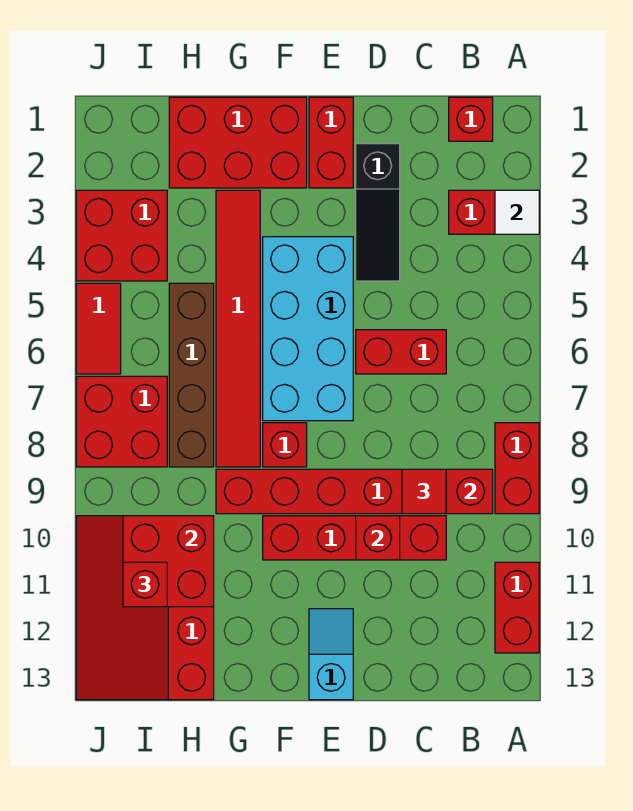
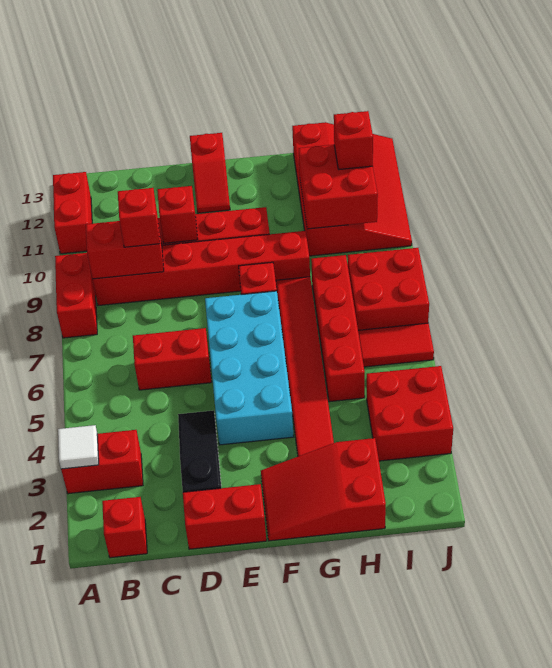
red tile C9 level 3 -> red brick C9 level 3
red brick E1:E2 level 1 -> red brick D1:E1 level 1
cyan slope E12:E13 level 1 top 13 -> red slope E12:E13 level 1 top 13
red brick F1:H2 level 1 -> red slope F1:H2 level 1 top H
brown brick H5:H8 level 1 -> red brick H5:H8 level 1
red tile J5:J6 level 1 -> red tile I6:J6 level 1

